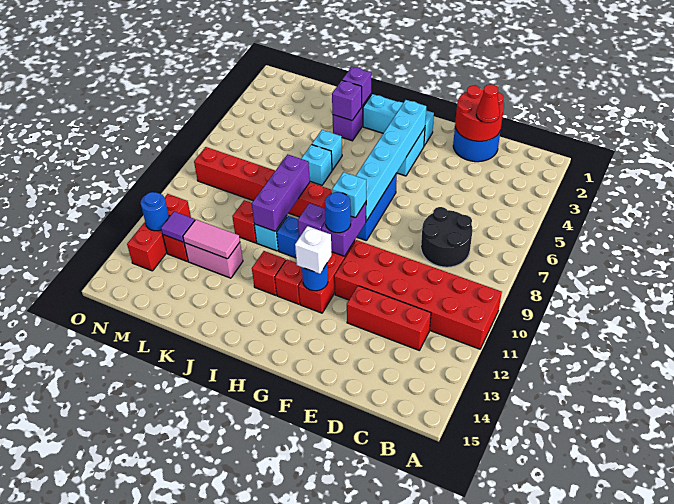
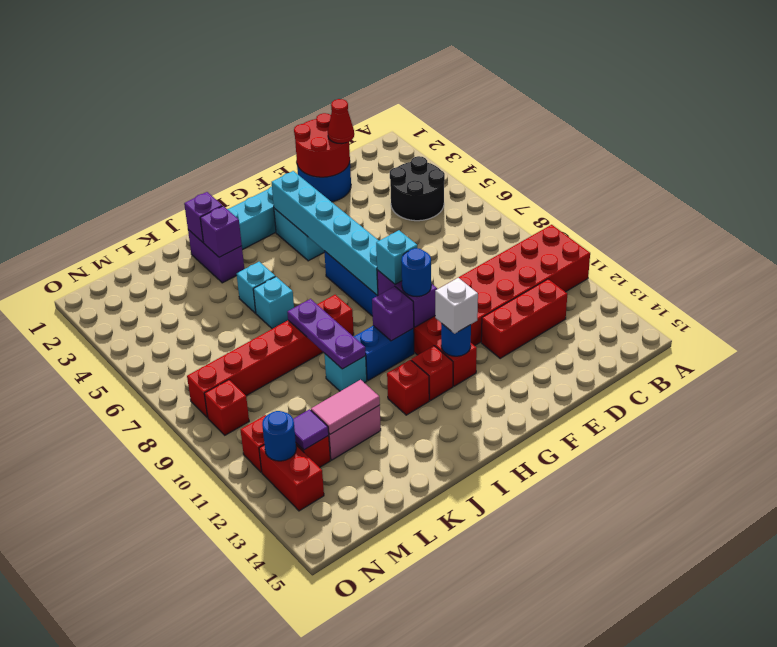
black round brick C7:D8 level 1 -> black round brick B4:C5 level 1
purple brick J8:J10 level 2 -> purple plate J8:J10 level 2
red brick K10 level 1 -> red brick N9 level 1

